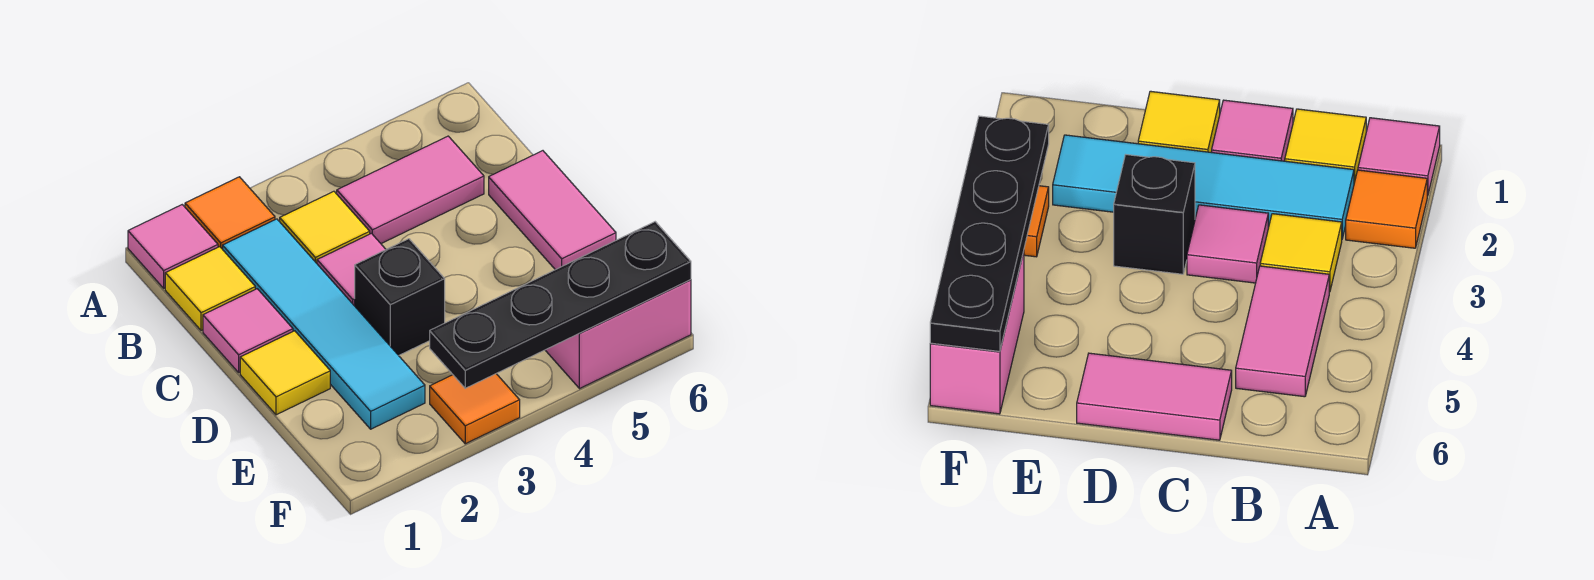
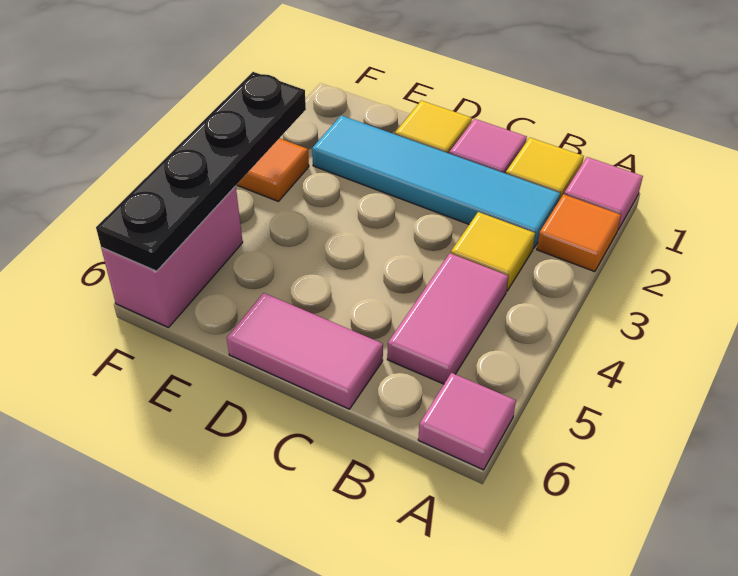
pink tile C3 level 1 -> pink tile A6 level 1
black brick D3 level 1 -> none

